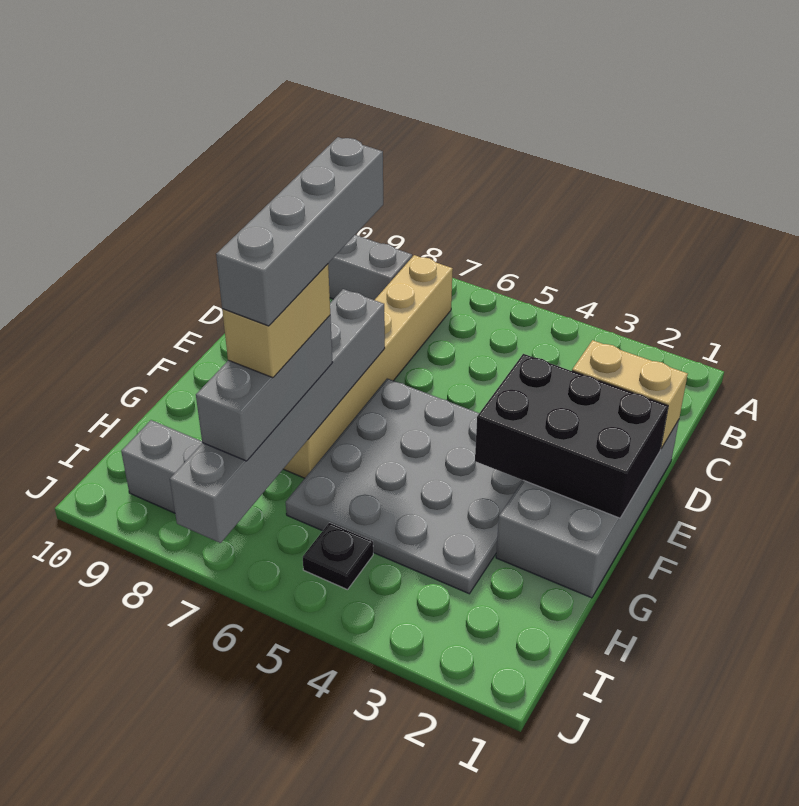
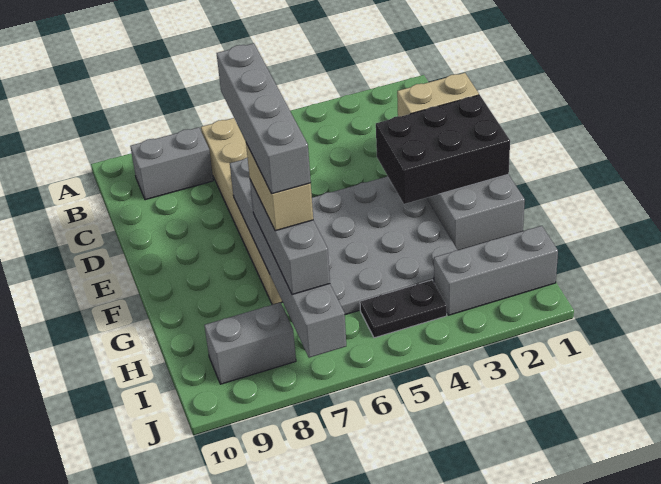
none -> grey brick I1:I3 level 1
black plate I5 level 1 -> black plate I4:I5 level 1

